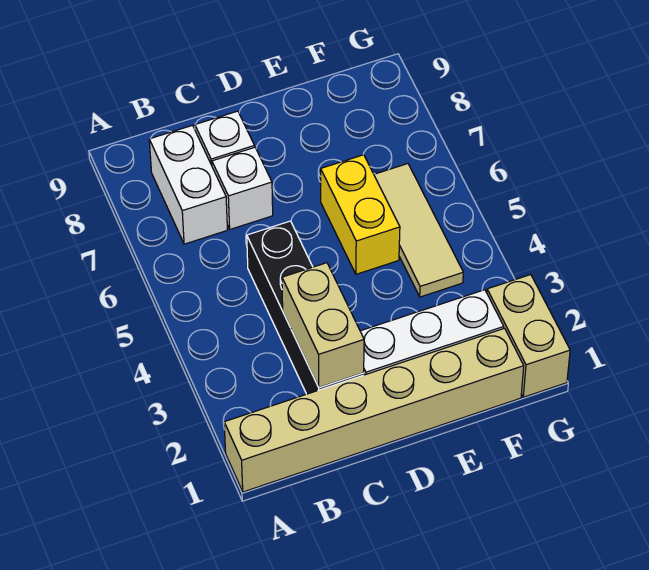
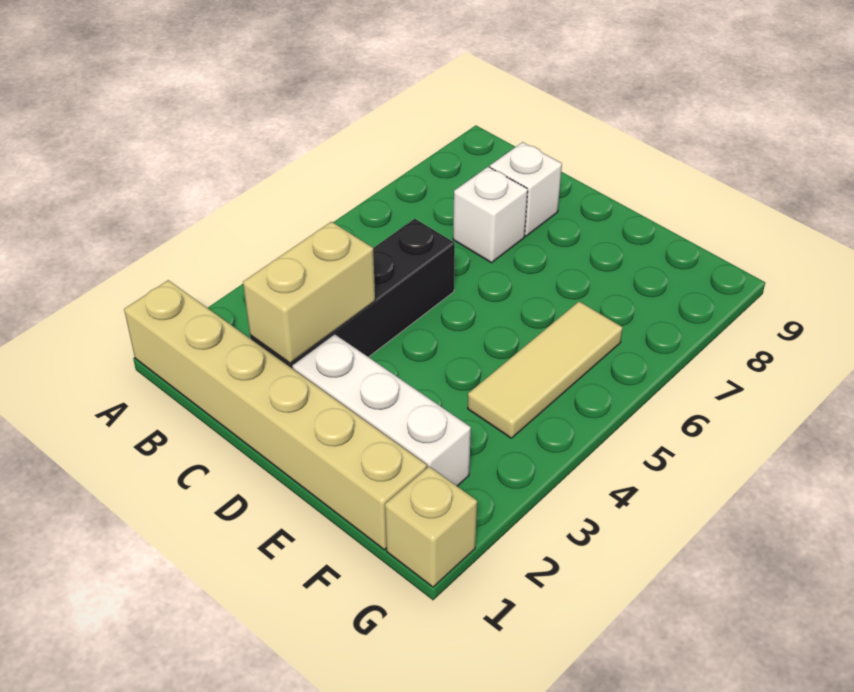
white brick B7:B8 level 1 -> none
yellow brick E5:E6 level 1 -> none
tan brick G1:G2 level 1 -> tan brick G1 level 1

